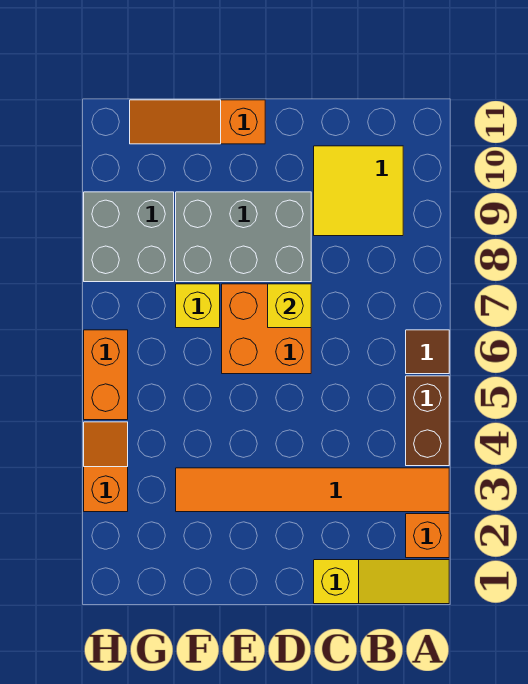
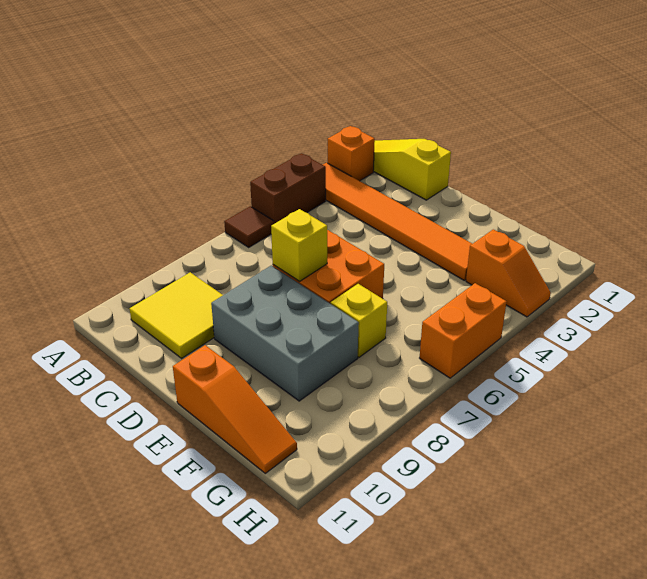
grey brick G8:H9 level 1 -> none
orange slope H3:H4 level 1 top 3 -> orange slope G3:H3 level 1 top G

